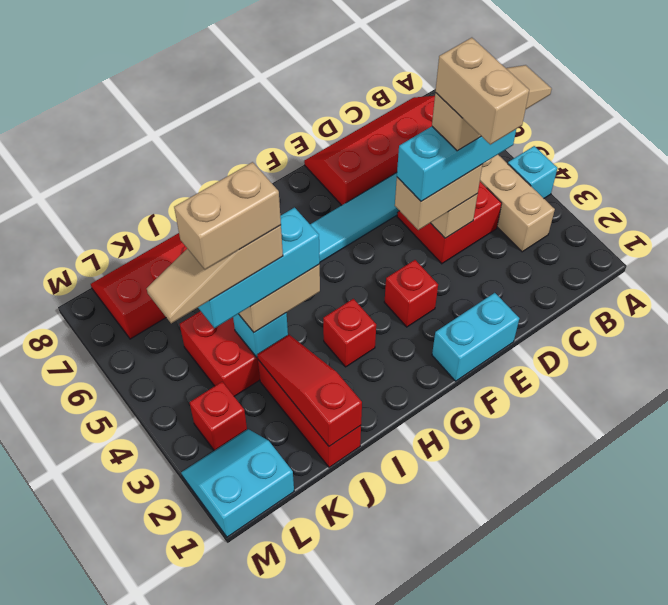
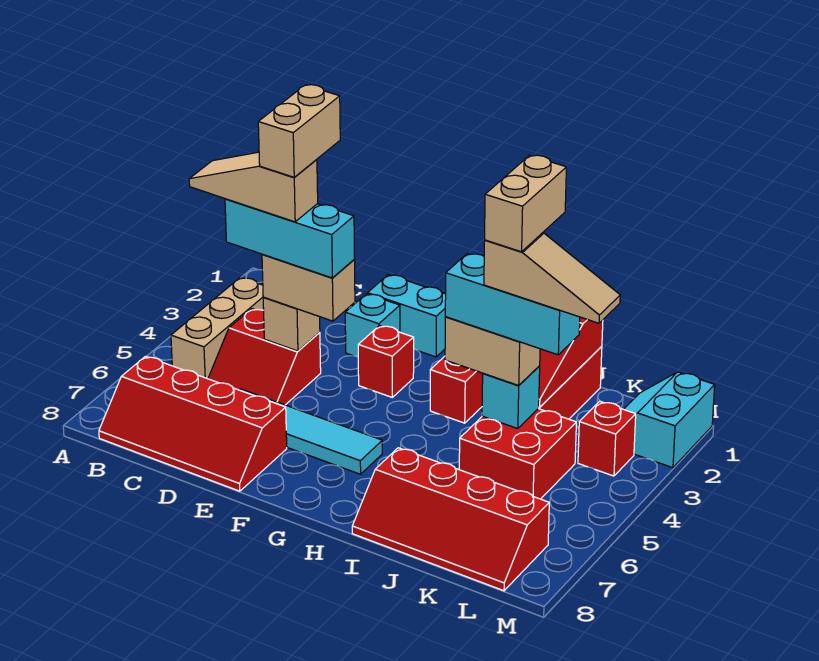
cyan brick A4 level 1 -> cyan brick E2 level 1
tan brick J4:K4 level 6 -> tan brick J3:J4 level 6
cyan slope L1:M2 level 1 top 1 -> cyan slope L1:M2 level 1 top M

